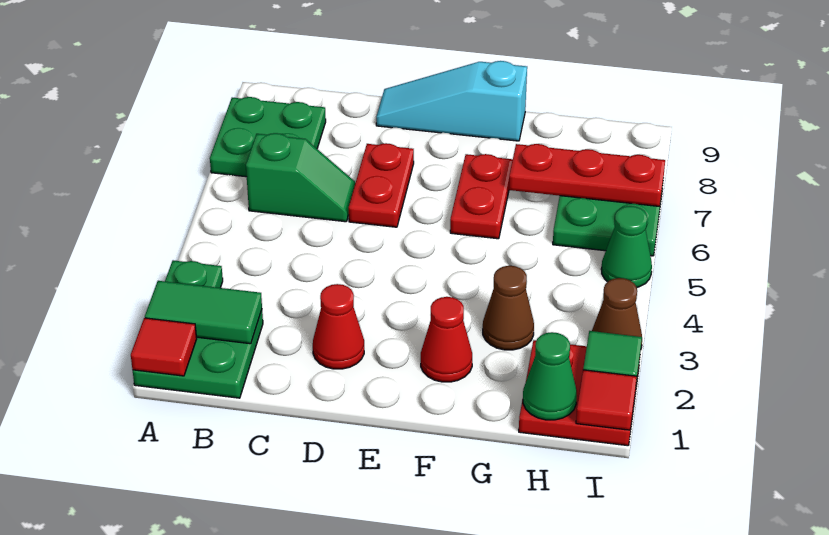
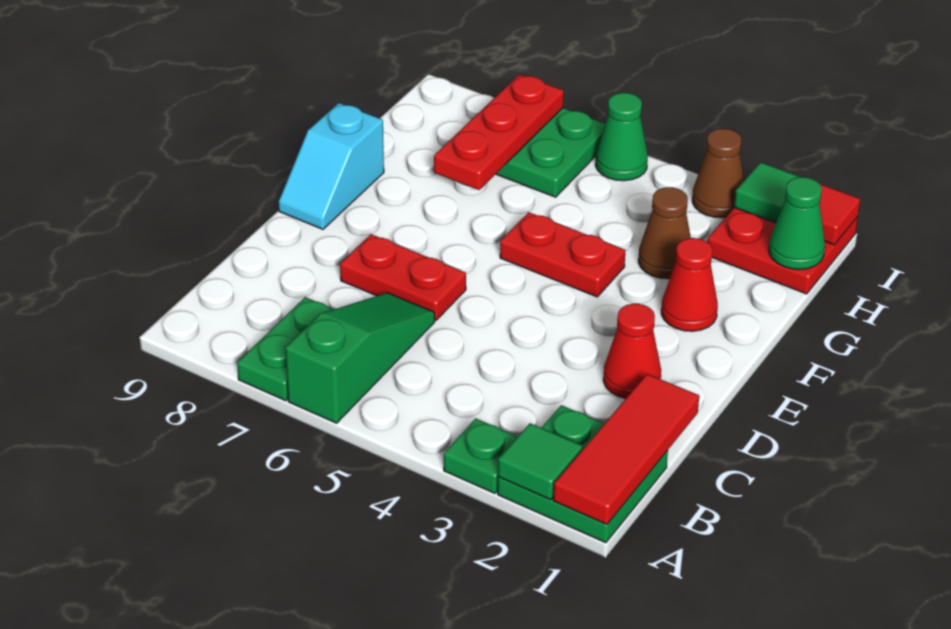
red tile A1 level 2 -> red tile A1:C1 level 2
green tile A2:B2 level 2 -> green tile A2 level 2
green plate A7:B8 level 1 -> green plate A7:B7 level 1
green slope B6:C6 level 1 top B -> green slope A6:C6 level 1 top A
cyan slope D9:F9 level 1 top F -> cyan slope E9:F9 level 1 top F
red plate F6:F7 level 1 -> red plate F4:F5 level 1

